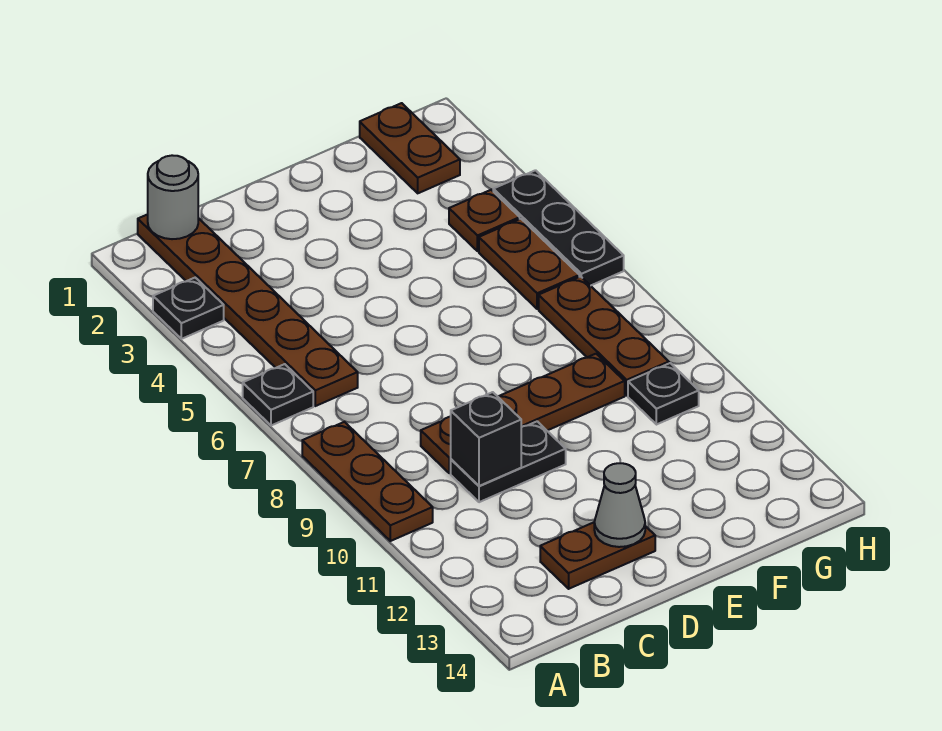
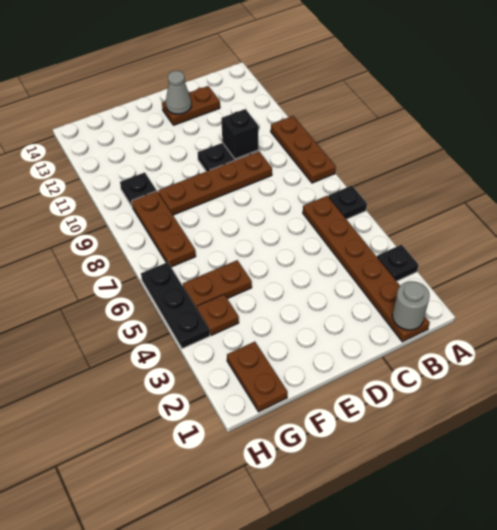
brown plate G5:G6 level 1 -> brown plate F5:G5 level 1

